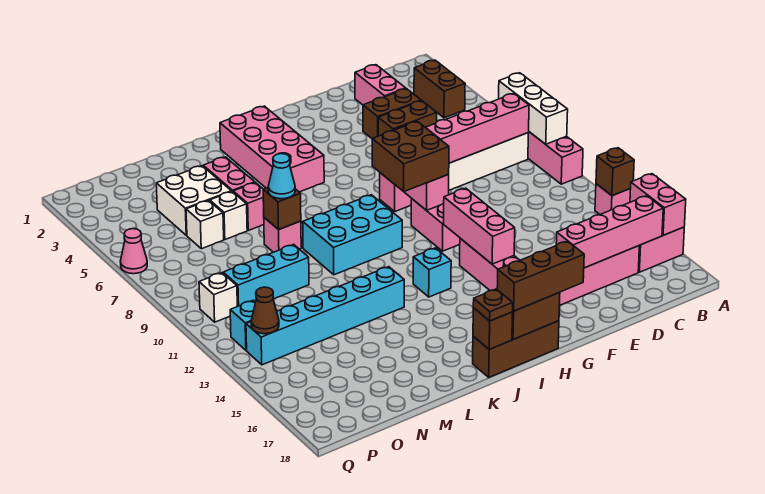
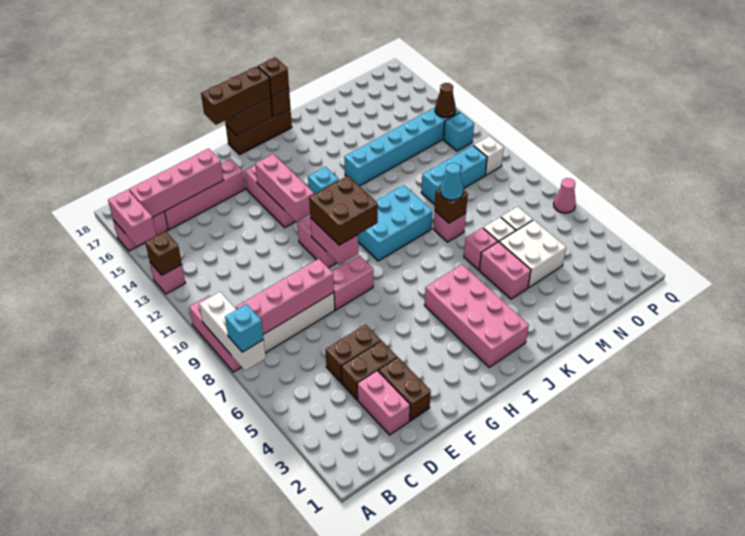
none -> cyan brick A7 level 3
brown brick B3:B4 level 1 -> brown brick E2:E3 level 1
brown plate J18 level 3 -> brown brick J18 level 3

